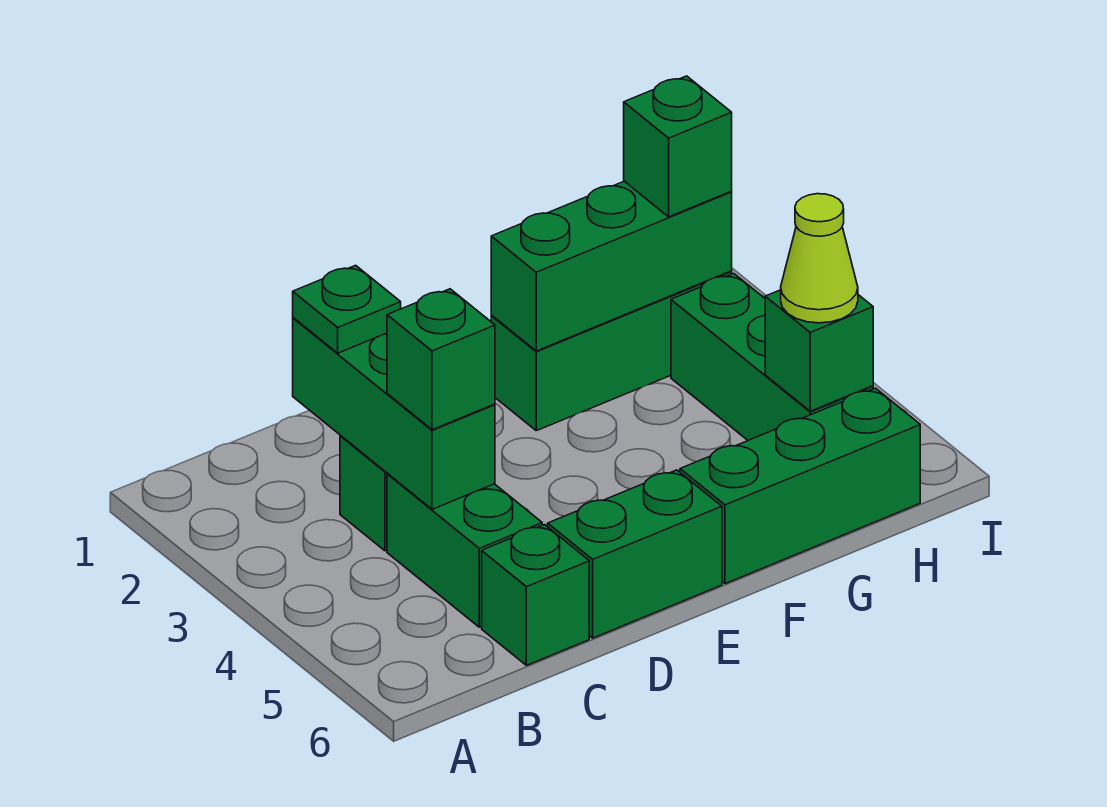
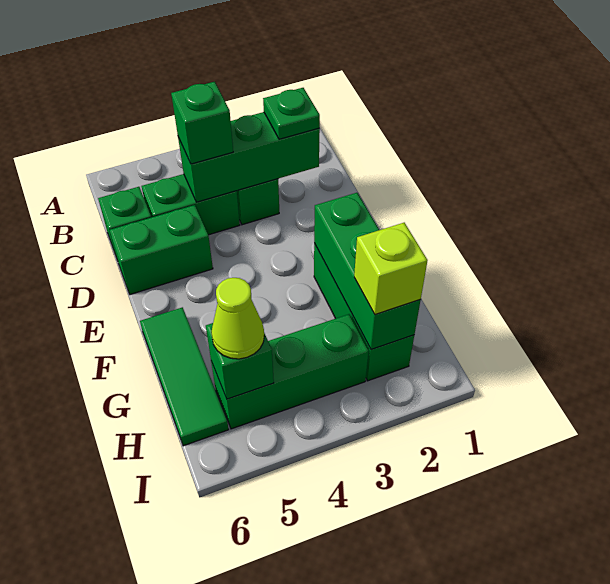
green brick D6:E6 level 1 -> green brick D5:D6 level 1
green brick F6:H6 level 1 -> green tile F6:H6 level 1
green brick H2 level 3 -> lime brick H2 level 3

